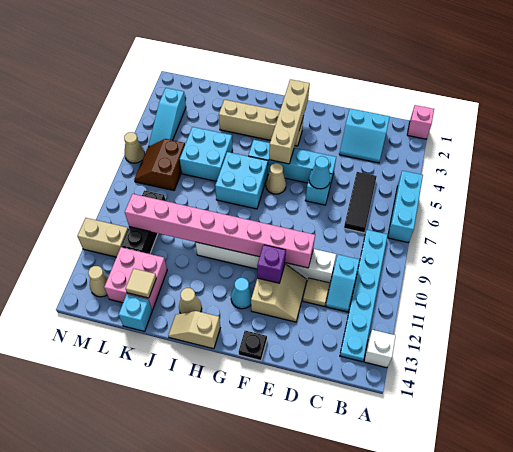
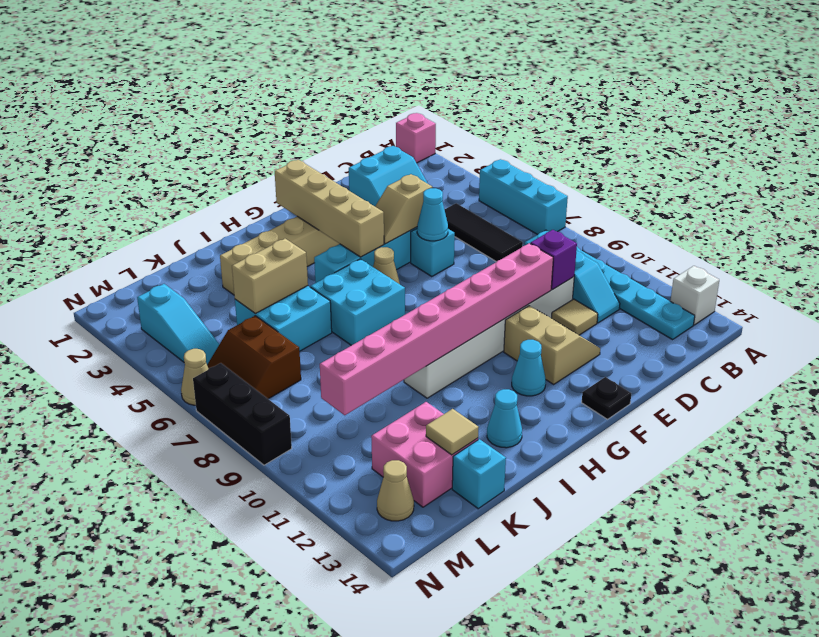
purple brick F11 level 2 -> purple brick D10 level 2
tan slope H14:I14 level 1 top H -> tan slope E5:F5 level 2 top E
tan cone I13 level 1 -> cyan cone I13 level 1
black brick L9:L11 level 1 -> black brick N7:N9 level 1
tan brick M11:N11 level 1 -> tan brick J5:K5 level 2

